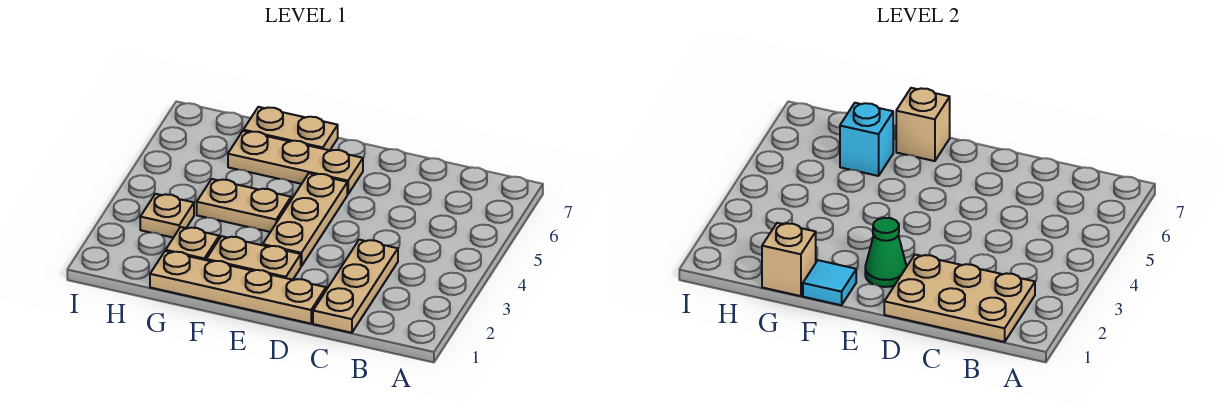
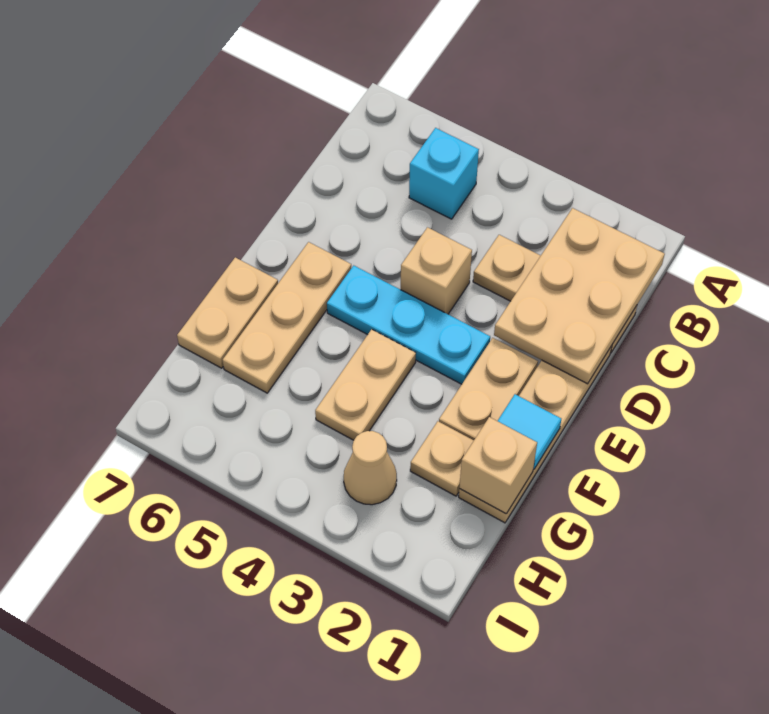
green cone E2 level 2 -> none
tan plate E3:E5 level 1 -> cyan plate E3:E5 level 1
tan brick F7 level 2 -> tan brick D4 level 1
cyan brick G6 level 2 -> cyan brick B5 level 1
tan plate H3 level 1 -> tan cone H3 level 1

